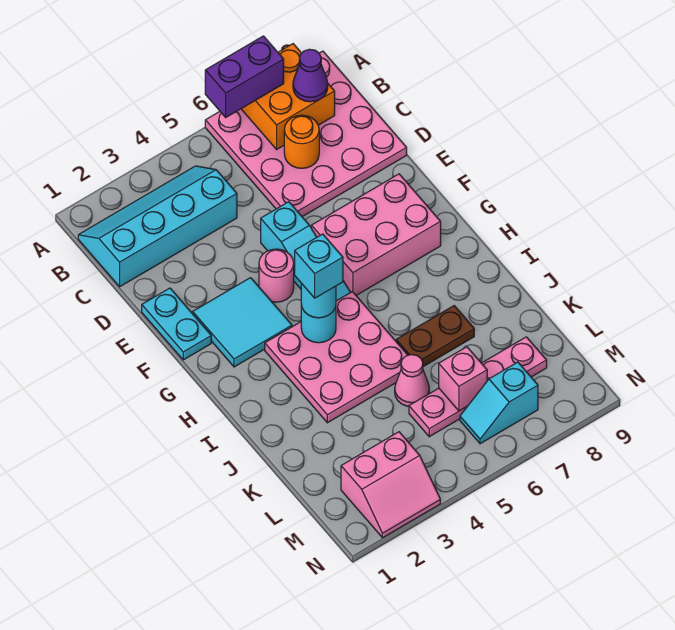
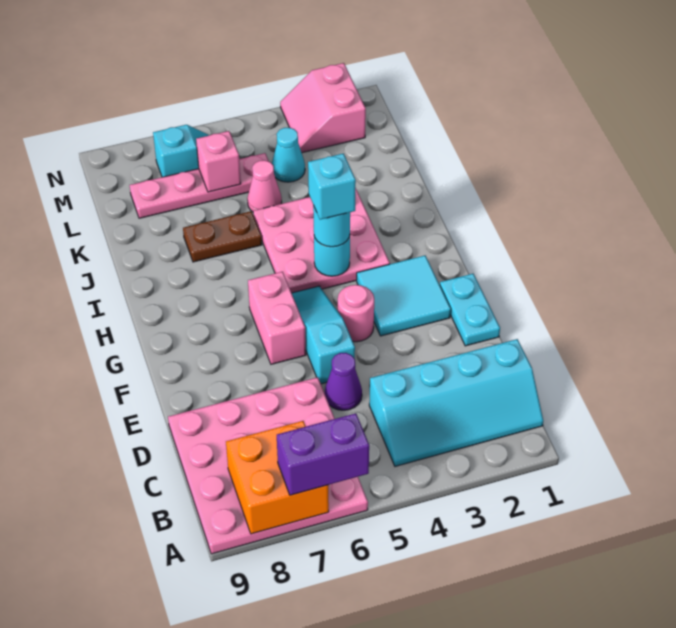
purple cone B8 level 3 -> purple cone D5 level 1
orange round brick C7 level 2 -> none
pink brick F6:G8 level 1 -> pink brick F6:G6 level 1
none -> cyan cone L4 level 1
pink slope M2:N3 level 1 top M -> pink slope M2:N3 level 1 top 2

